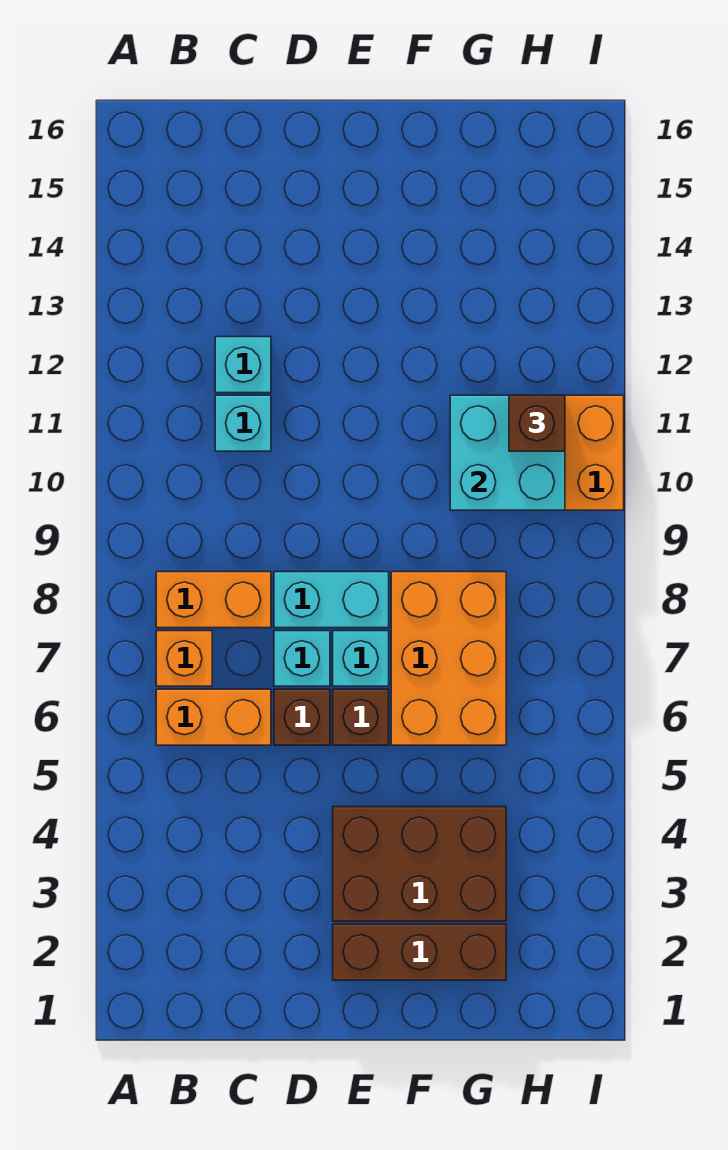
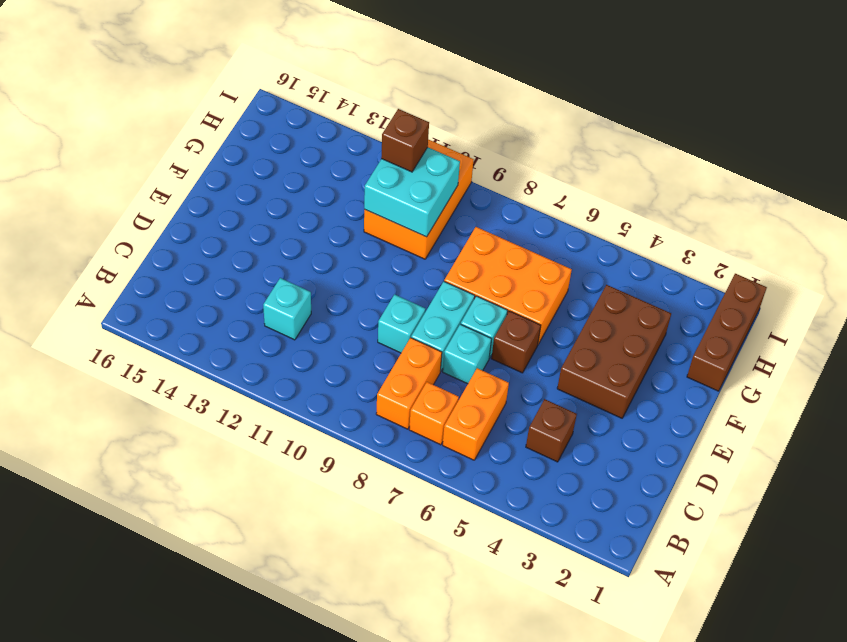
cyan brick C11 level 1 -> cyan brick D9 level 1
brown brick D6 level 1 -> brown brick C4 level 1
brown brick E2:G2 level 1 -> brown brick G1:I1 level 1

